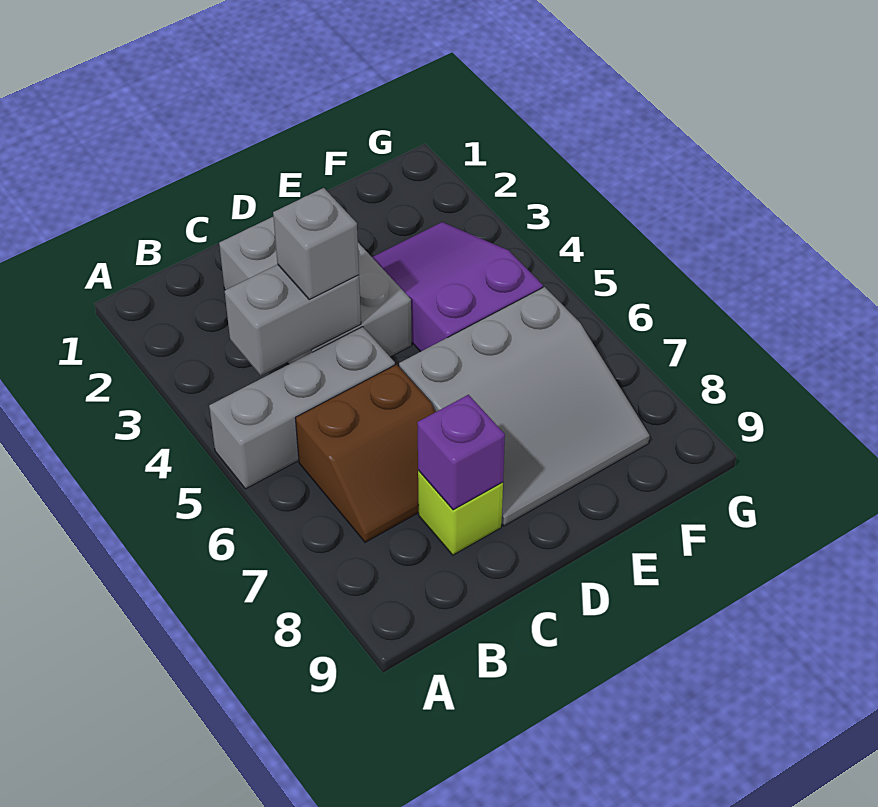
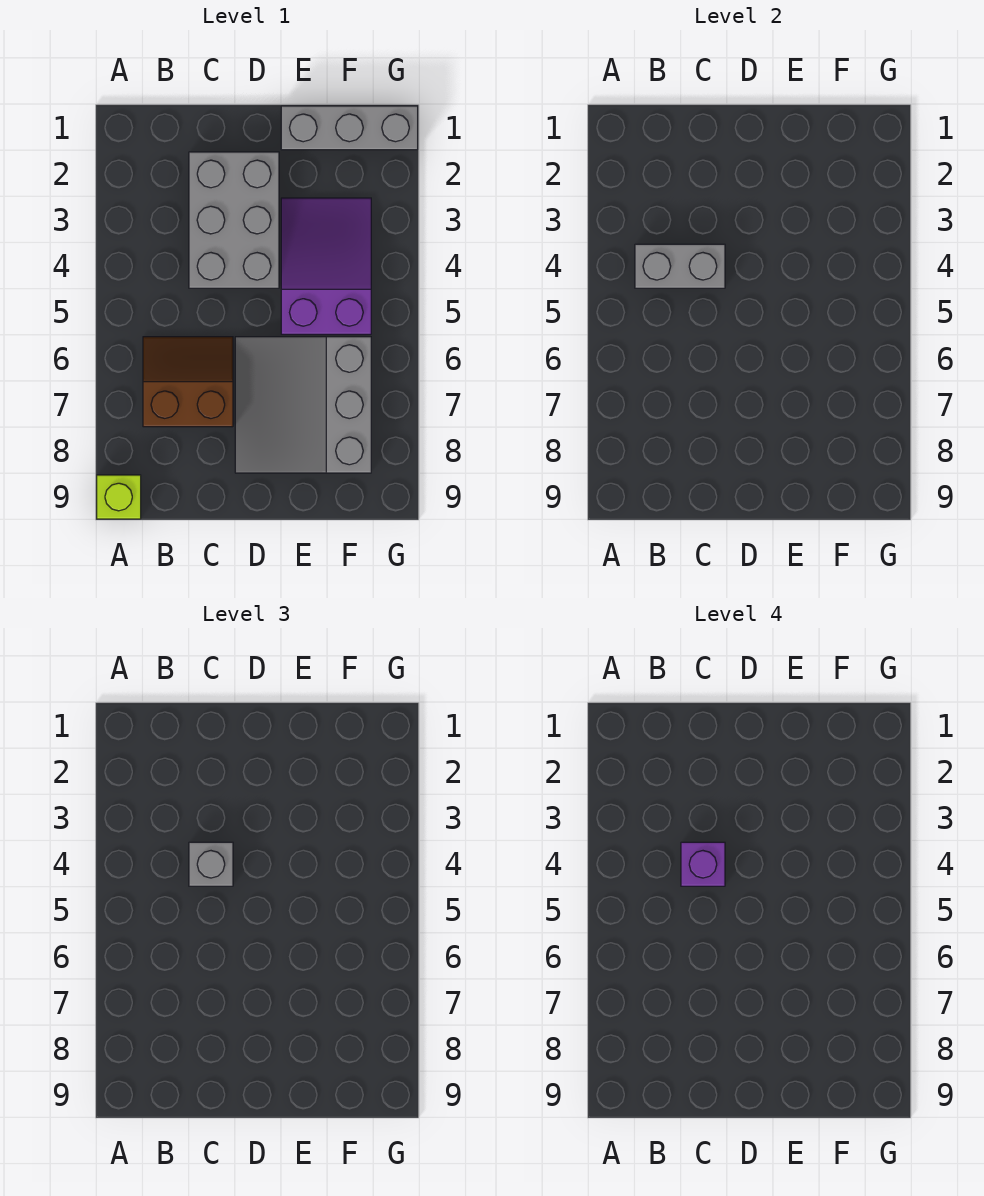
grey brick A5:C5 level 1 -> grey brick E1:G1 level 1
brown slope B6:C7 level 1 top 6 -> brown slope B6:C7 level 1 top 7
lime brick C8 level 1 -> lime brick A9 level 1
purple brick C8 level 2 -> purple brick C4 level 4
grey slope D6:F8 level 1 top 6 -> grey slope D6:F8 level 1 top F

